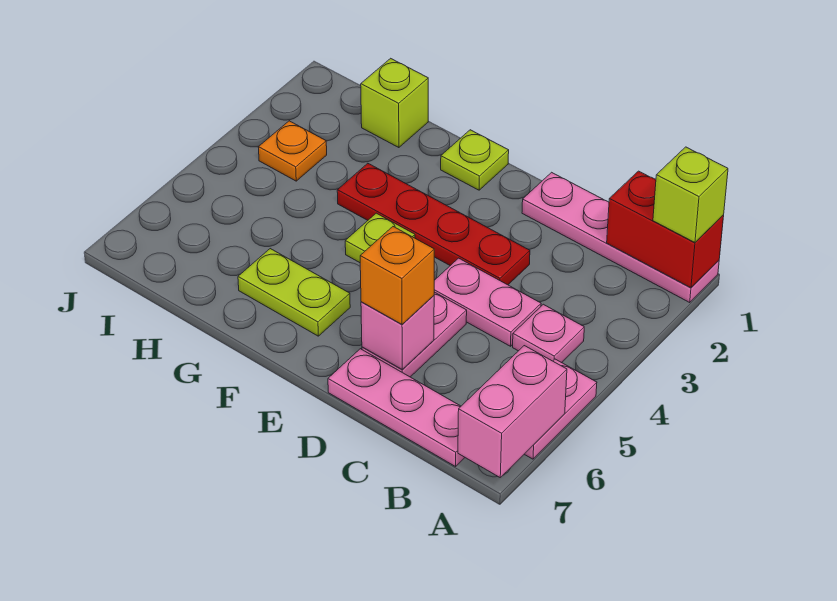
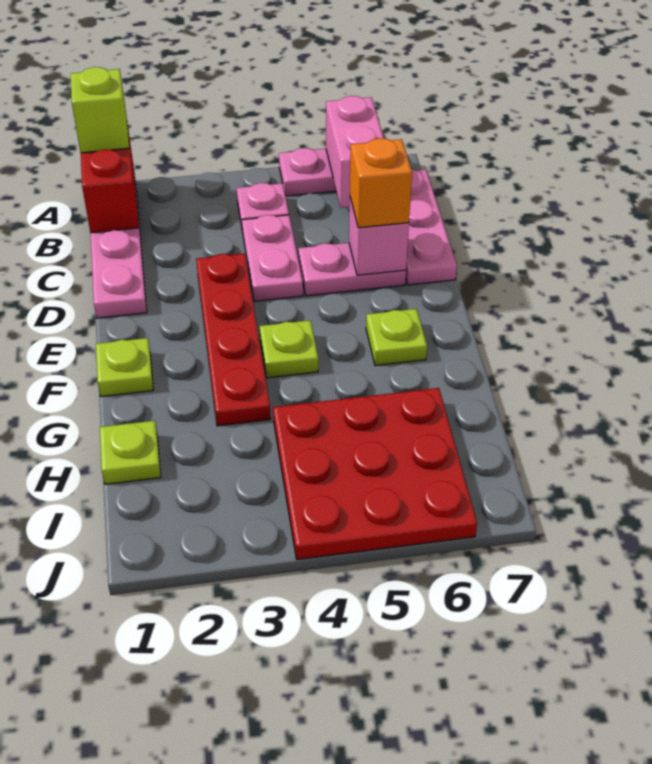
pink brick A6:A7 level 2 -> pink brick A6:B6 level 2
lime plate F6:G6 level 1 -> lime plate F6 level 1
lime brick H1 level 1 -> lime plate H1 level 1
none -> red plate H4:J6 level 1
orange plate I3 level 1 -> none

